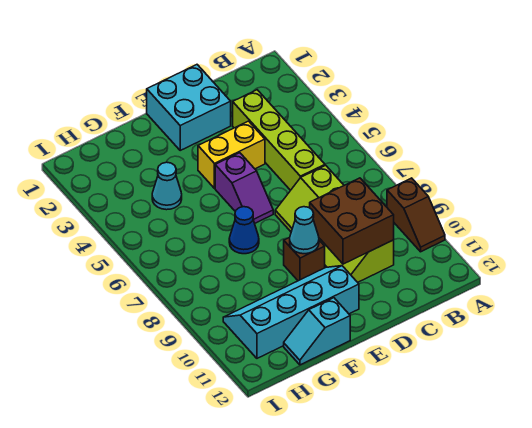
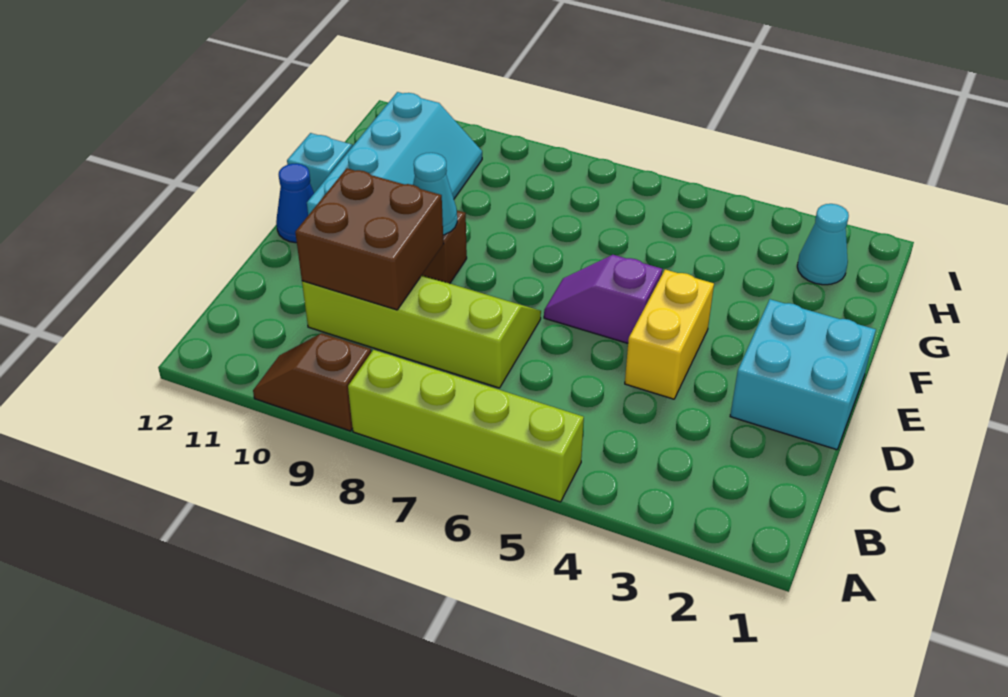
lime brick C3:C6 level 1 -> lime brick A5:A8 level 1
blue cone F7 level 1 -> blue cone E12 level 1
cyan cone G4 level 1 -> cyan cone H2 level 1

